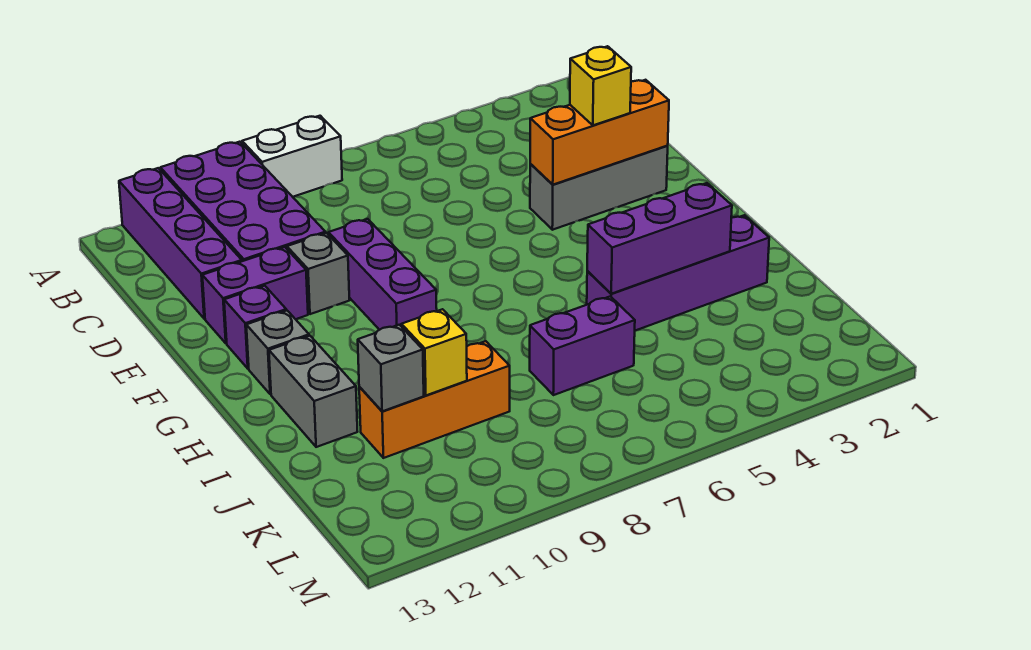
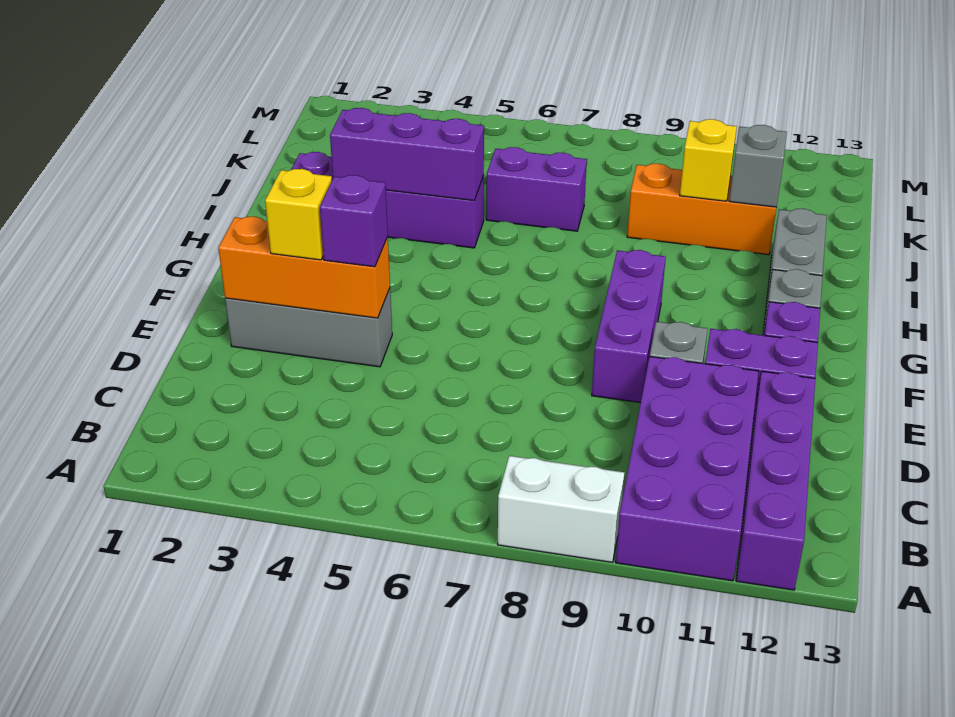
none -> purple brick E4 level 3

